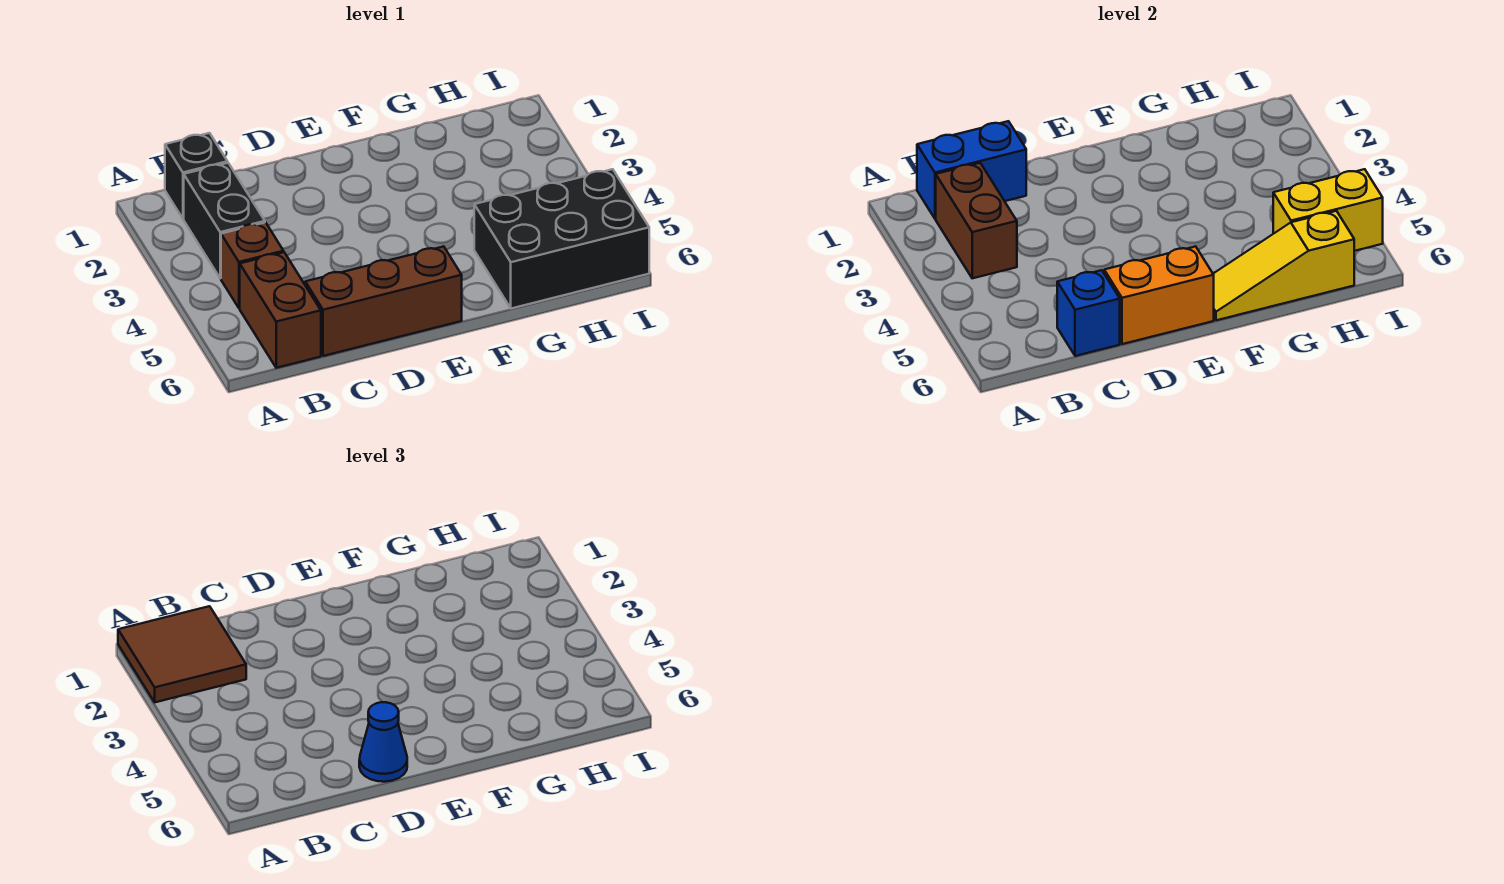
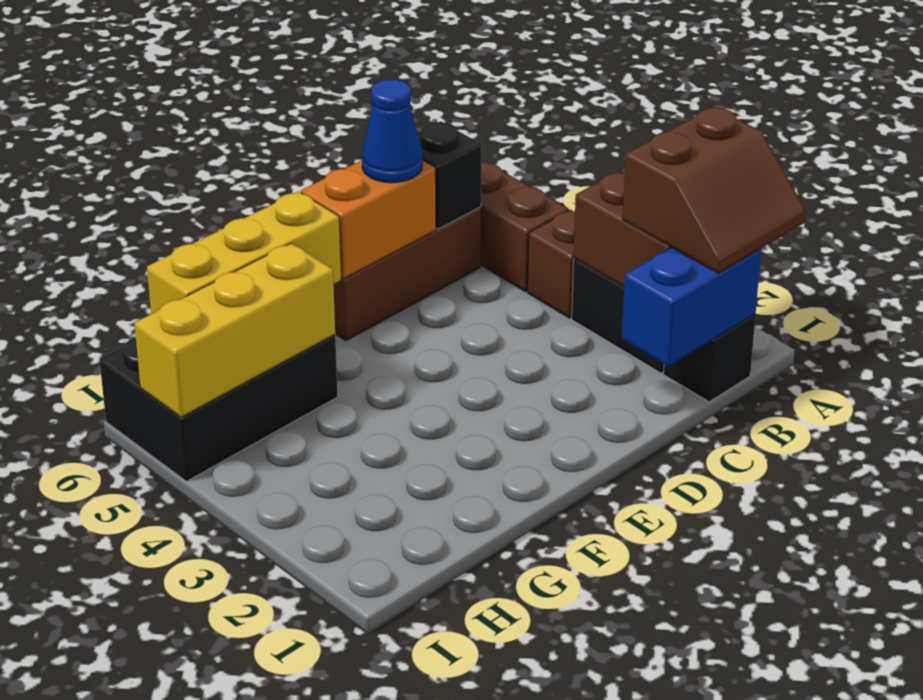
brown tile A1:B2 level 3 -> brown slope A1:B2 level 3 top 2
blue brick C6 level 2 -> black brick C6 level 2
yellow slope F6:H6 level 2 top H -> yellow brick F6:H6 level 2
yellow brick H5:I5 level 2 -> yellow brick G5:I5 level 2

